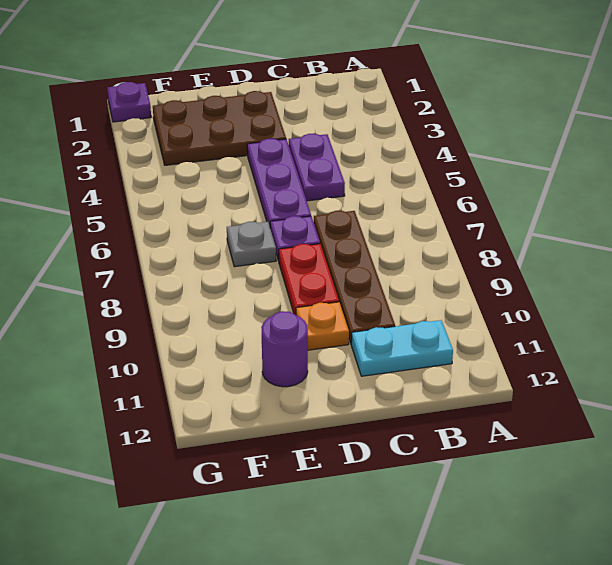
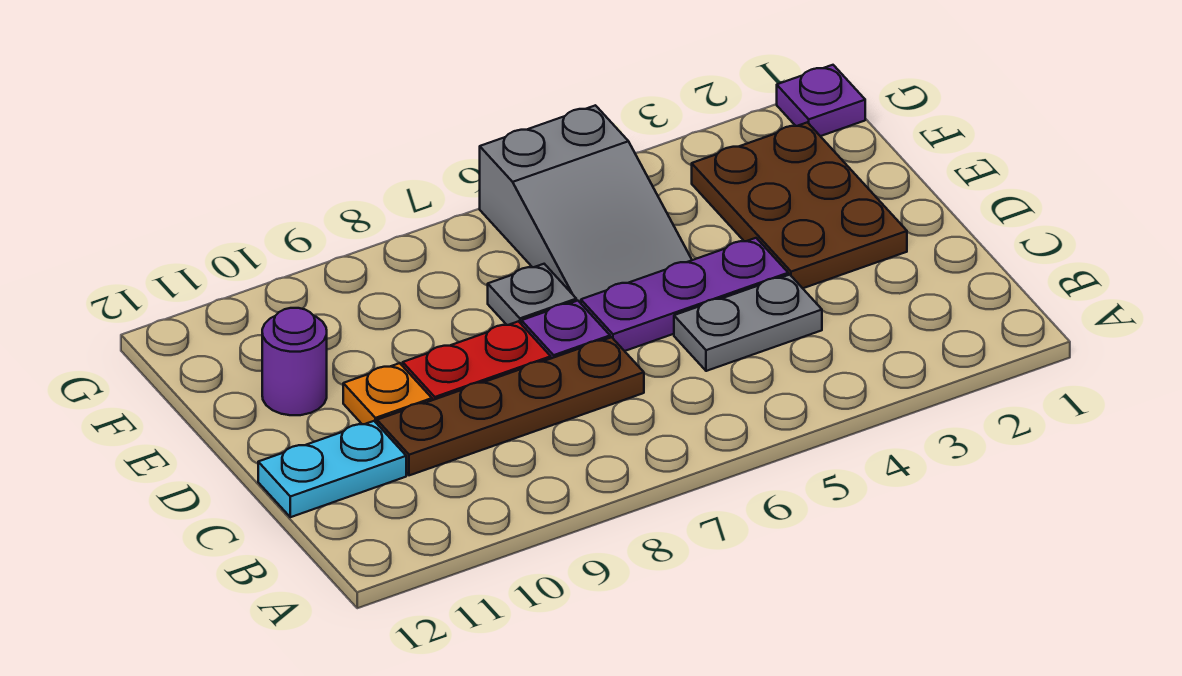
cyan plate B11:C11 level 1 -> cyan plate C11:C12 level 1
purple plate C4:C5 level 1 -> grey plate C4:C5 level 1
none -> grey slope E5:G6 level 1 top G

